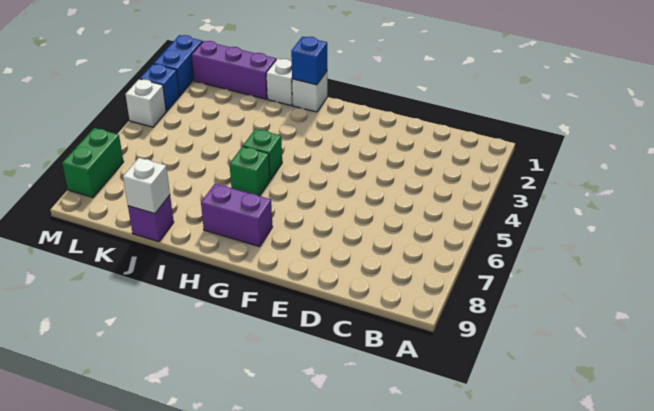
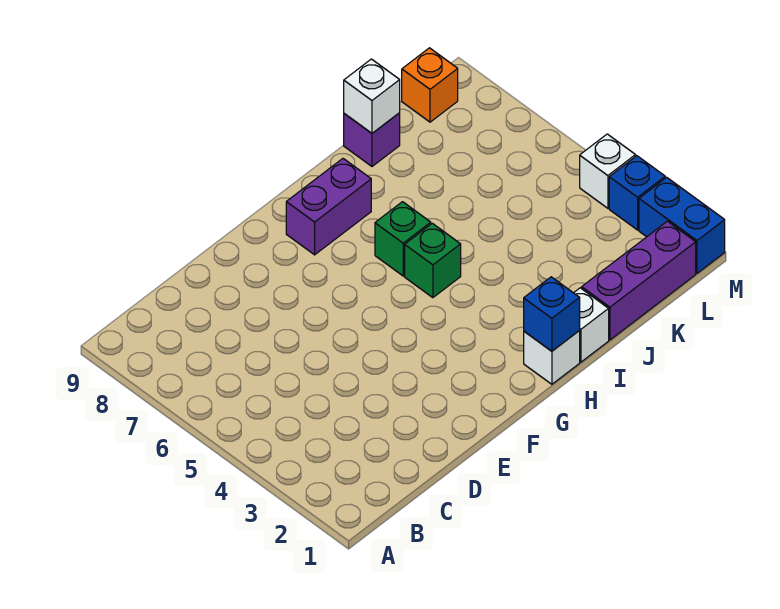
none -> orange brick L9 level 1
green brick M7:M8 level 1 -> none

